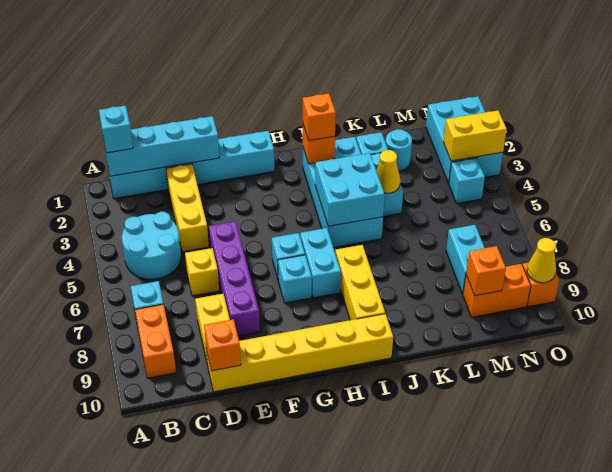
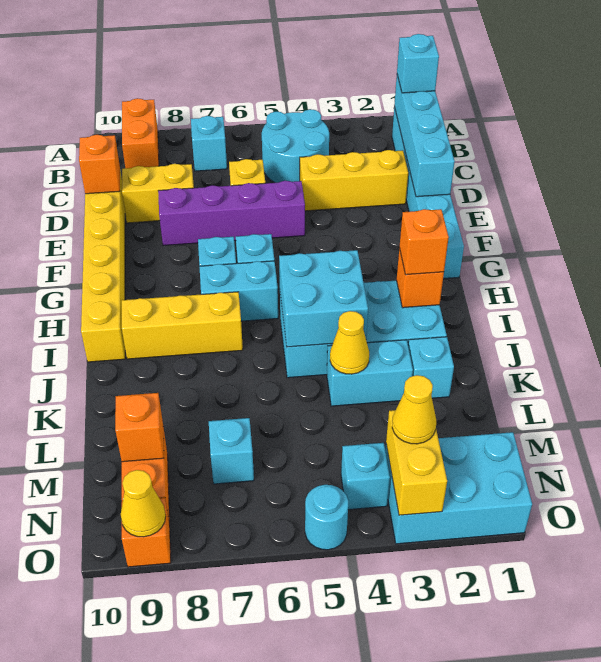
orange brick B8:B9 level 1 -> orange brick A9:B9 level 1
cyan round brick L2 level 1 -> cyan round brick O5 level 1
cyan brick M7:M8 level 1 -> cyan brick M7 level 1
none -> yellow cone N3 level 3

